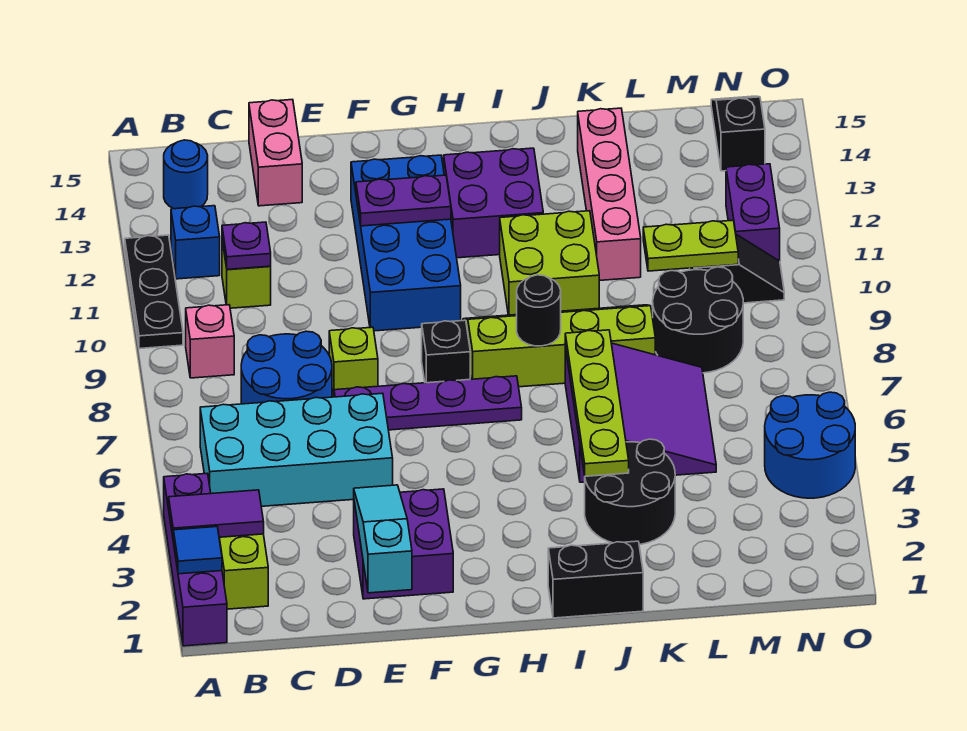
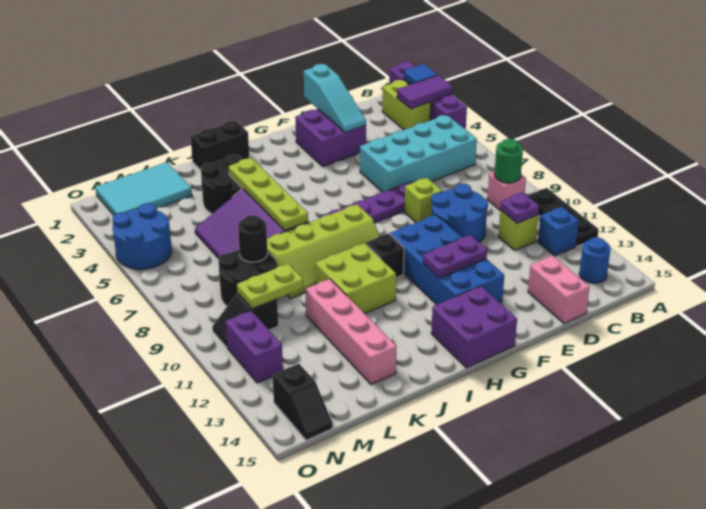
none -> green round brick B9 level 2
blue round brick C7:D8 level 1 -> blue round brick D9:E10 level 1
black brick G8 level 1 -> black brick H10 level 1
purple brick H12:I13 level 1 -> purple brick G14:H15 level 1
black round brick I8 level 2 -> black round brick L8 level 2
none -> cyan tile L1:N2 level 1

